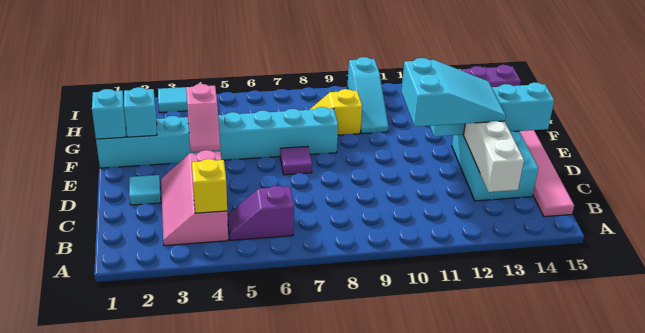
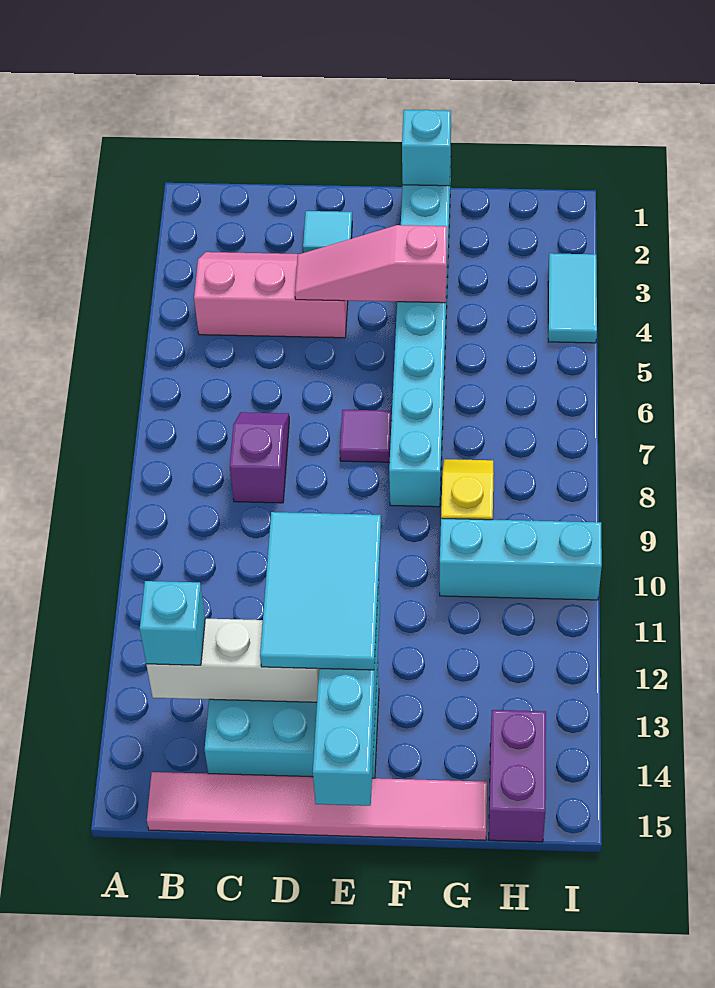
yellow brick B4 level 2 -> none
purple slope B5:B6 level 1 top 6 -> purple slope C7:C8 level 1 top 8
cyan slope D11:E13 level 3 top 11 -> cyan tile D11:E13 level 3
pink slope E4:F4 level 2 top F -> pink slope D4:F4 level 2 top F
cyan brick F2 level 2 -> cyan brick B13 level 3
cyan slope G10:I10 level 1 top I -> cyan brick G10:I10 level 1

